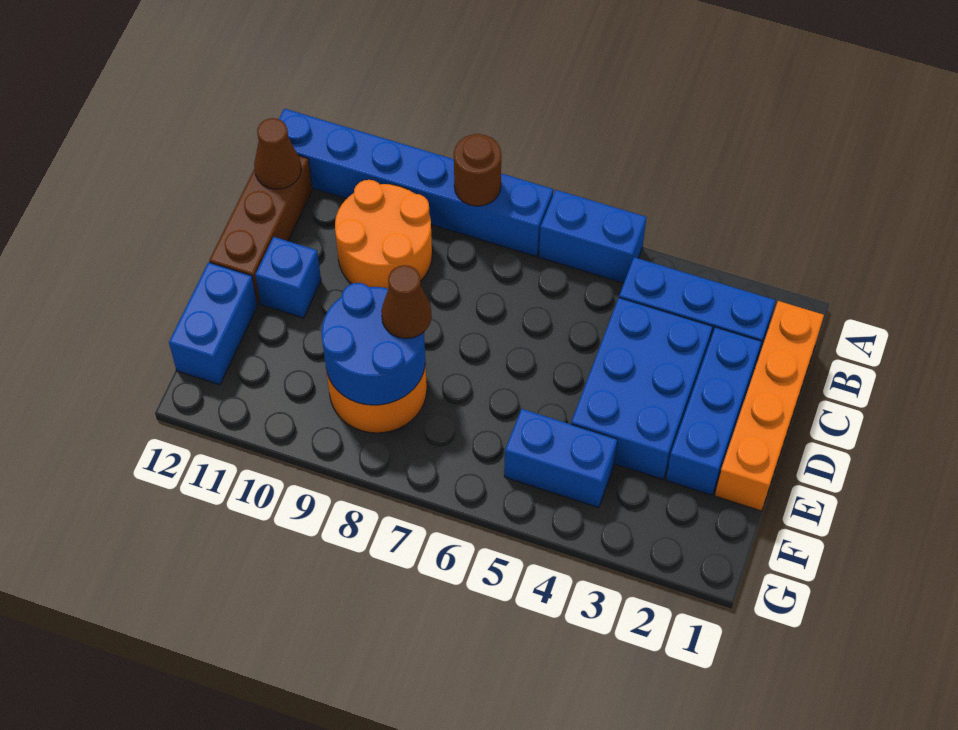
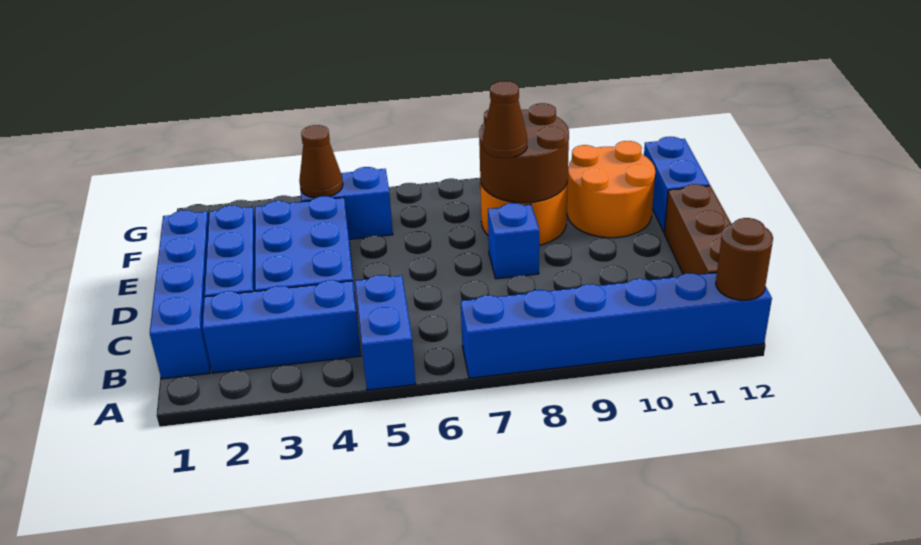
blue brick A5:A6 level 1 -> blue brick A5:B5 level 1
brown round brick A8 level 2 -> brown round brick A12 level 2
orange brick B1:E1 level 1 -> blue brick B1:E1 level 1
orange round brick B9:C10 level 1 -> orange round brick E10:F11 level 1
brown cone B12 level 2 -> brown cone F4 level 2
blue brick D11 level 1 -> blue brick D8 level 1
blue round brick E8:F9 level 2 -> brown round brick E8:F9 level 2

